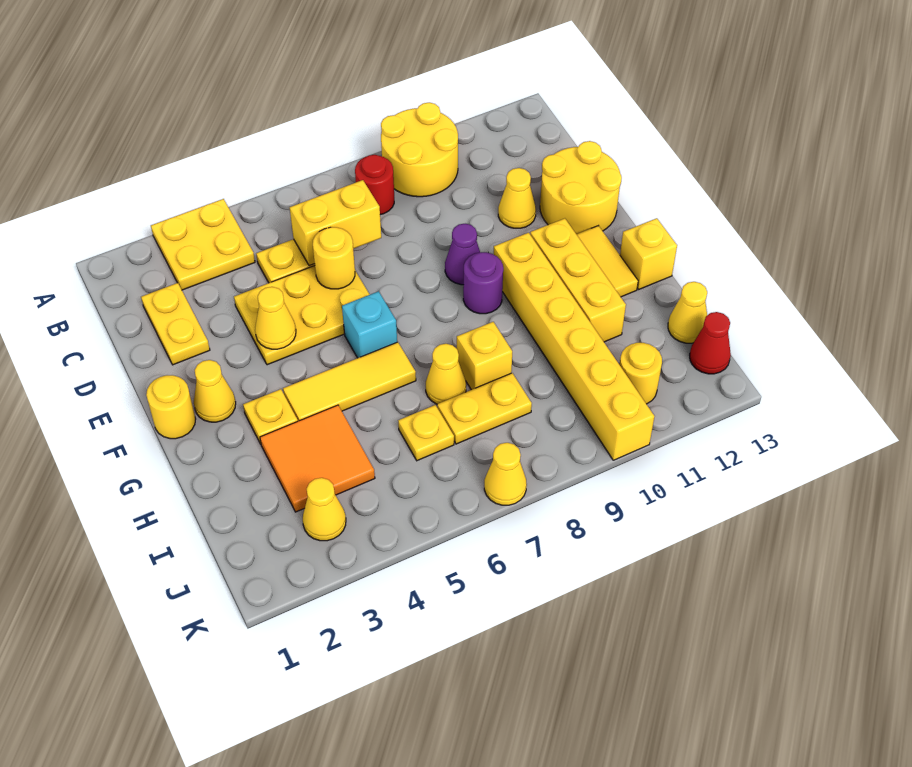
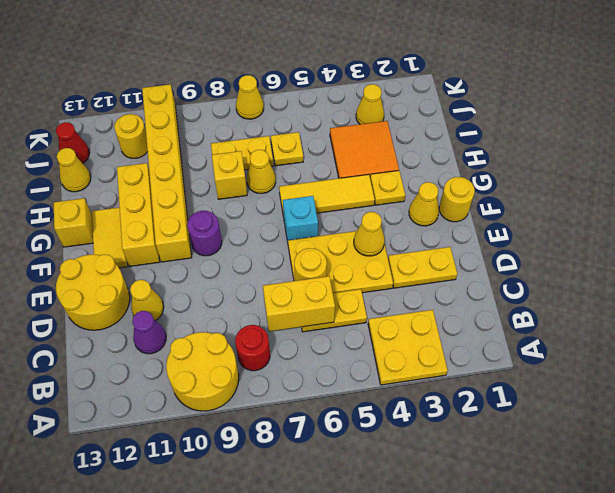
yellow plate C2:D2 level 1 -> yellow plate D2:D3 level 1
purple cone E9 level 1 -> purple cone C11 level 1

